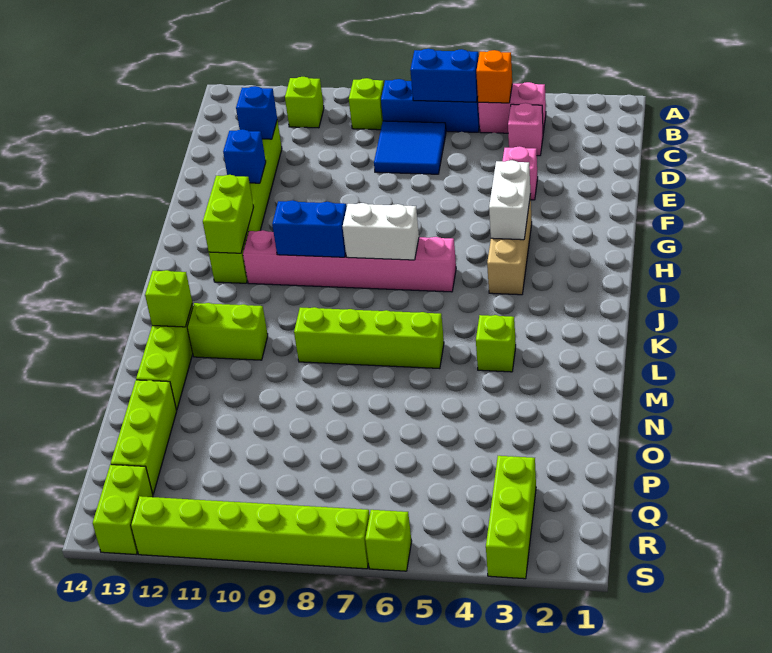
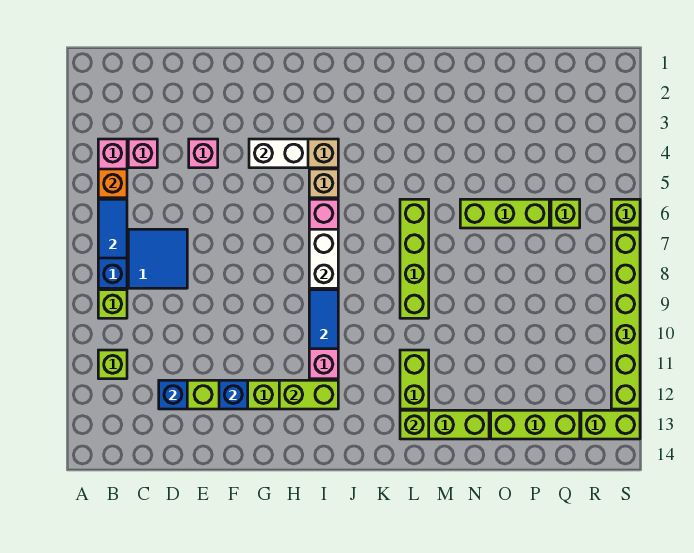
blue brick B6:B7 level 2 -> blue tile B6:B7 level 2
none -> tan brick I5 level 1
blue brick I9:I10 level 2 -> blue tile I9:I10 level 2
lime brick L4 level 1 -> lime brick Q6 level 1
lime brick Q3:S3 level 1 -> lime brick N6:P6 level 1

